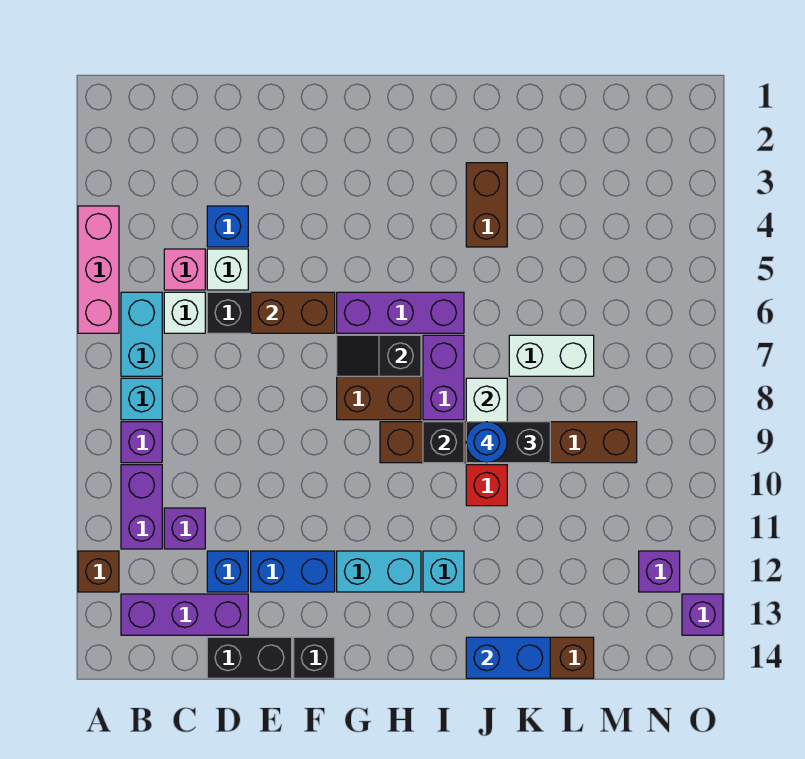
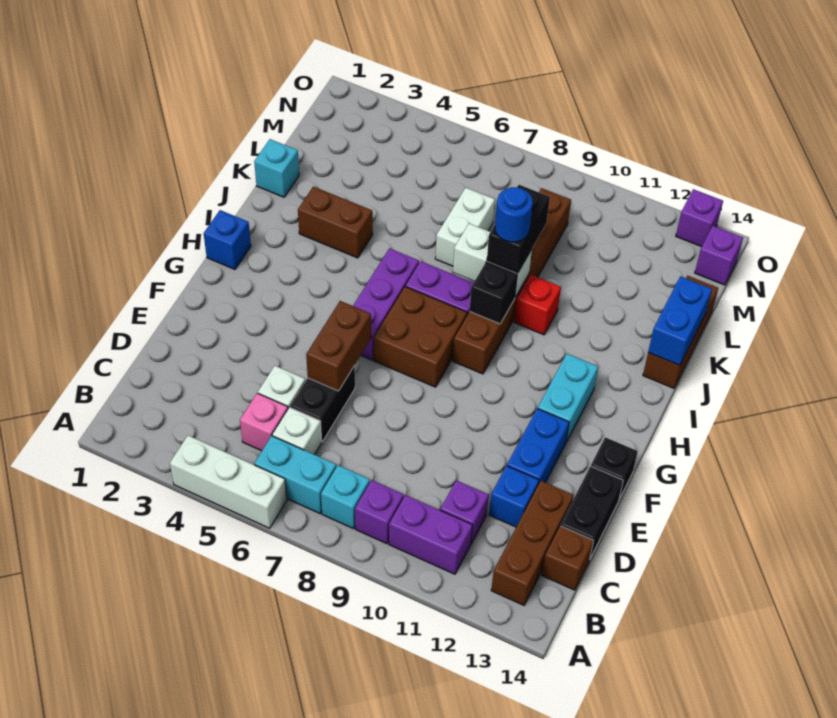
pink brick A4:A6 level 1 -> white brick A4:A6 level 1
brown brick A12 level 1 -> brown brick C14 level 1
purple brick B13:D13 level 1 -> brown brick B13:D13 level 1
blue brick D4 level 1 -> blue brick H1 level 1
black slope G7:H7 level 2 top H -> none
cyan brick I12 level 1 -> cyan brick K1 level 1
purple brick N12 level 1 -> purple brick N14 level 1

